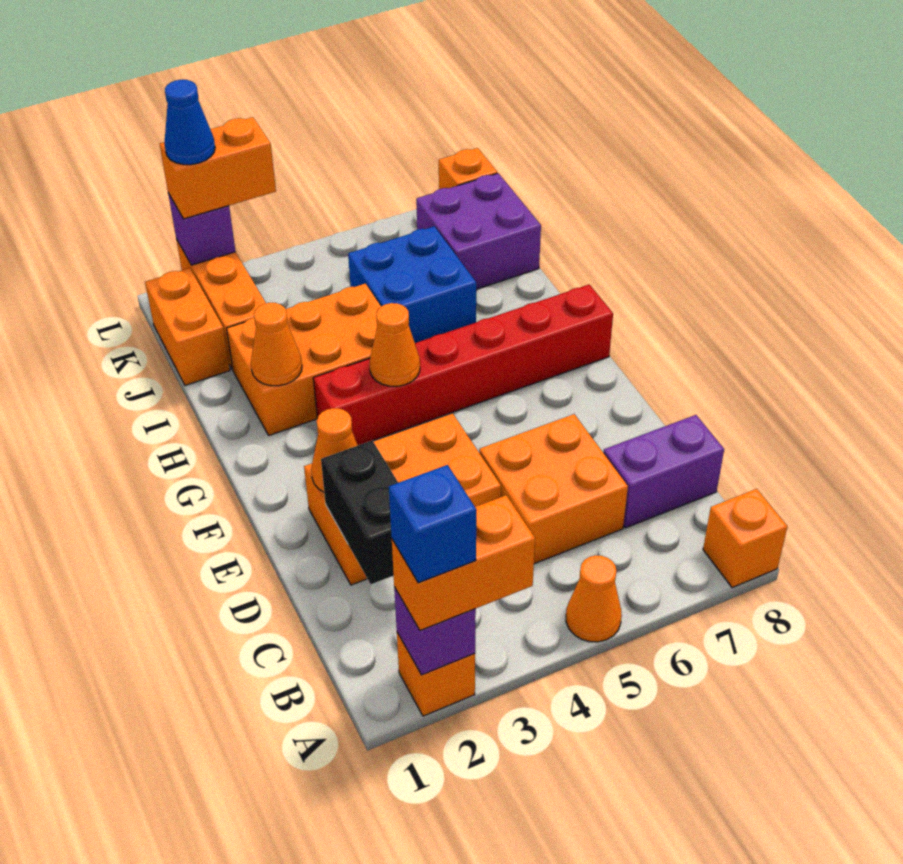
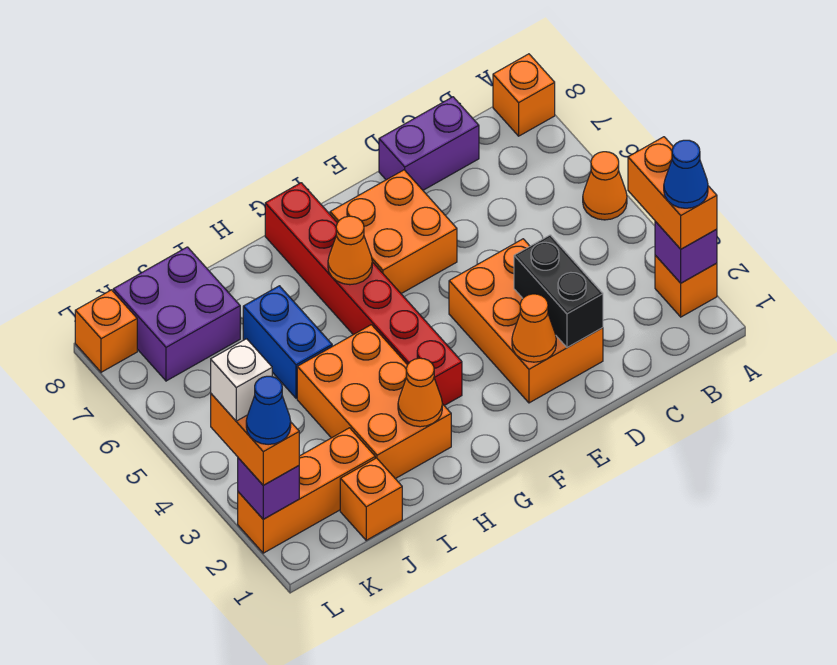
blue brick A2 level 4 -> blue cone A2 level 4
black brick C2:D2 level 2 -> black brick D2:D3 level 2
orange brick C5:D6 level 1 -> orange brick E6:F7 level 1
purple brick C7:C8 level 1 -> purple brick C8:D8 level 1
orange cone G4 level 2 -> orange cone G6 level 2
blue brick I5:J6 level 1 -> blue brick I5:I6 level 1
orange brick J1:K1 level 1 -> orange brick J1 level 1
none -> white brick L3 level 4

